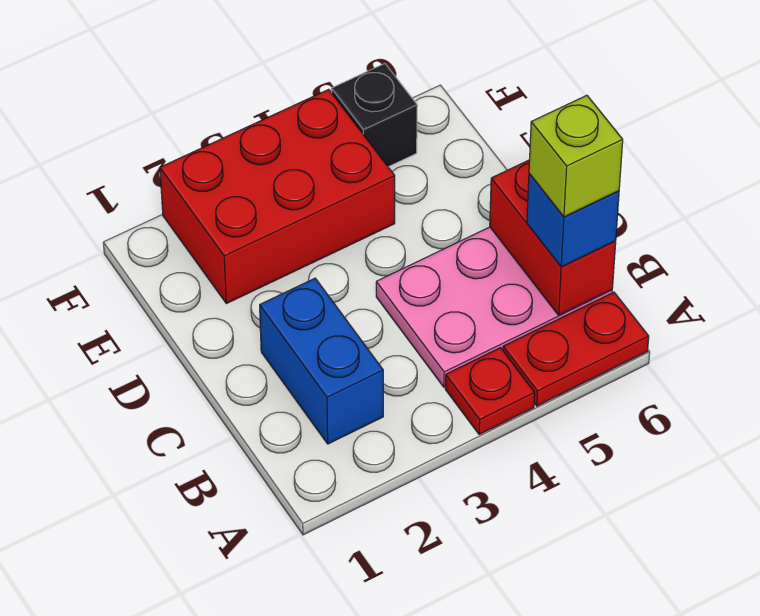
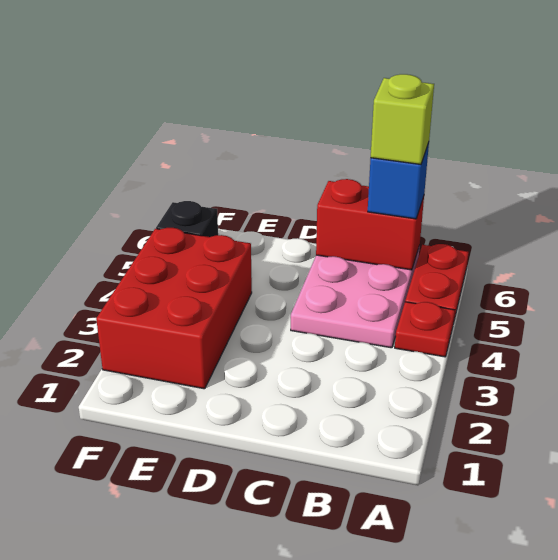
blue brick B2:C2 level 1 -> none

